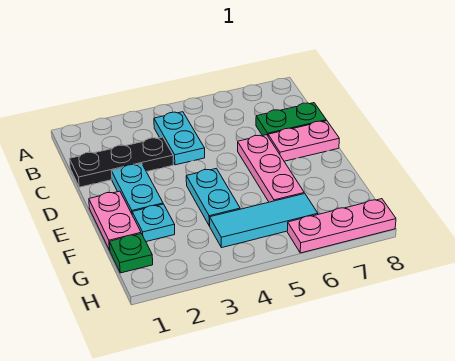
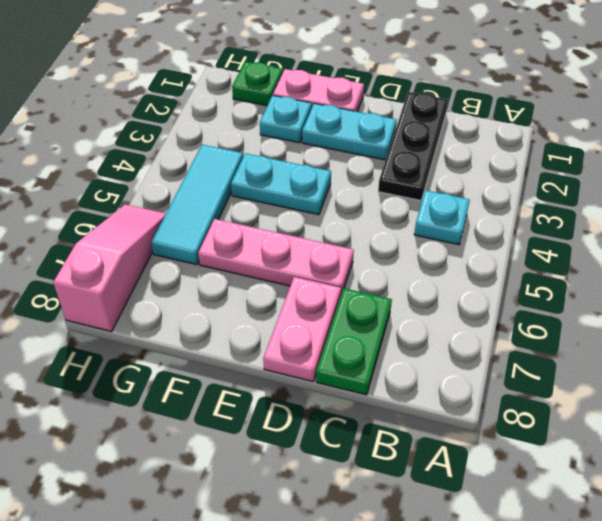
cyan plate B4:C4 level 1 -> cyan plate B4 level 1
pink plate H6:H8 level 1 -> pink slope H6:H8 level 1 top 8

